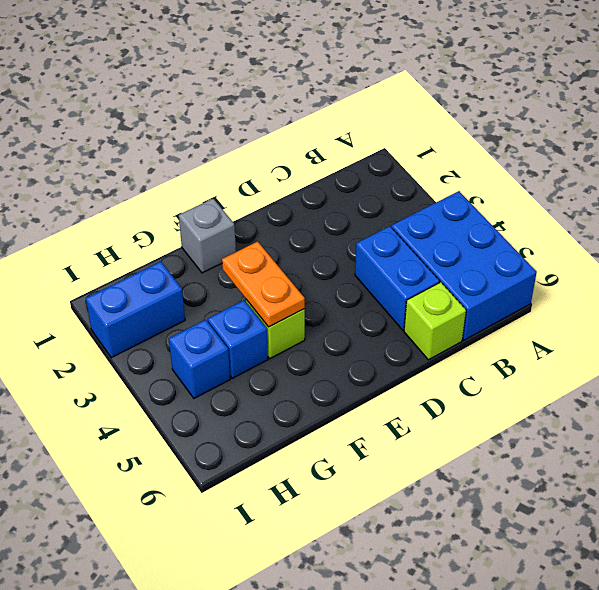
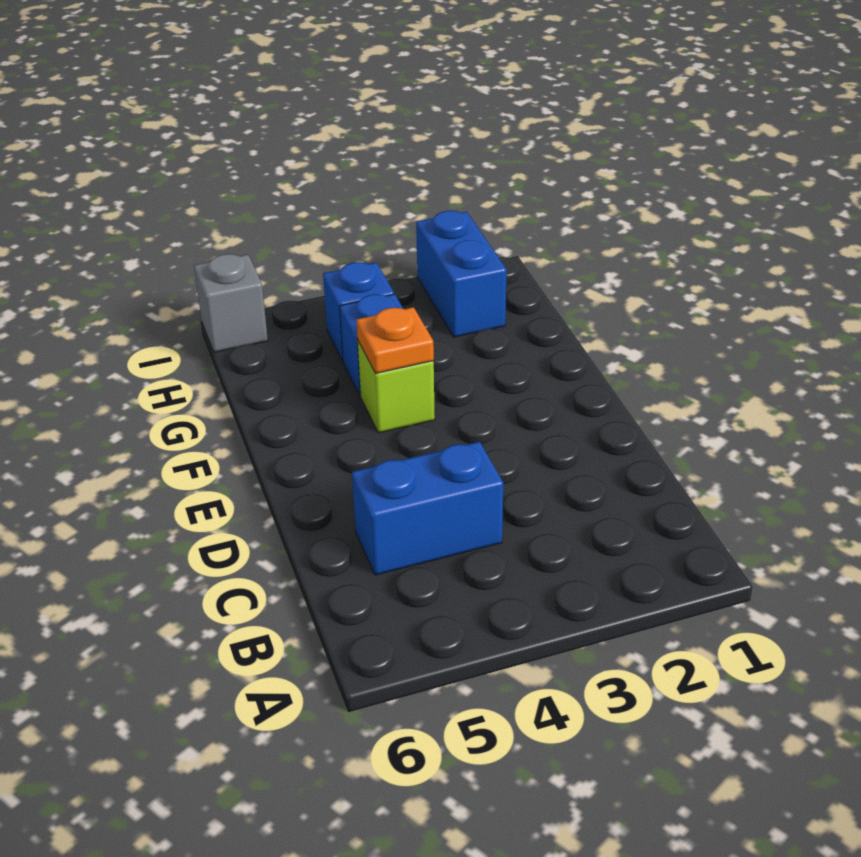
blue brick A4:B6 level 1 -> none
lime brick C6 level 1 -> none
grey brick F1 level 1 -> grey brick I6 level 1
orange plate F3:F4 level 2 -> orange plate F4 level 2

